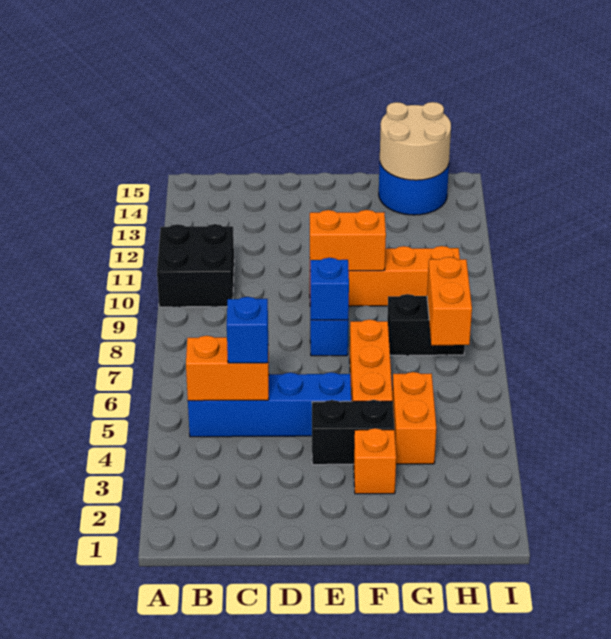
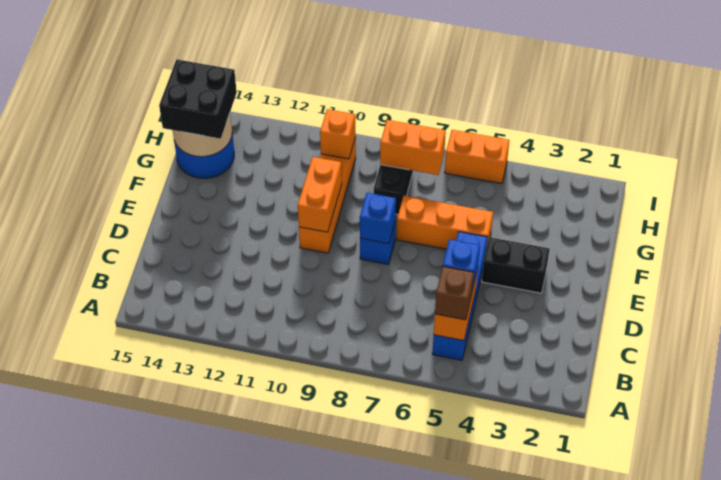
black brick A10:B11 level 1 -> black brick G14:H15 level 3
none -> brown brick B5 level 3
black brick E4:F4 level 1 -> black brick E3:E4 level 1
orange brick F3 level 1 -> orange brick H10 level 2
orange brick G4:G5 level 1 -> orange brick I5:I6 level 1

